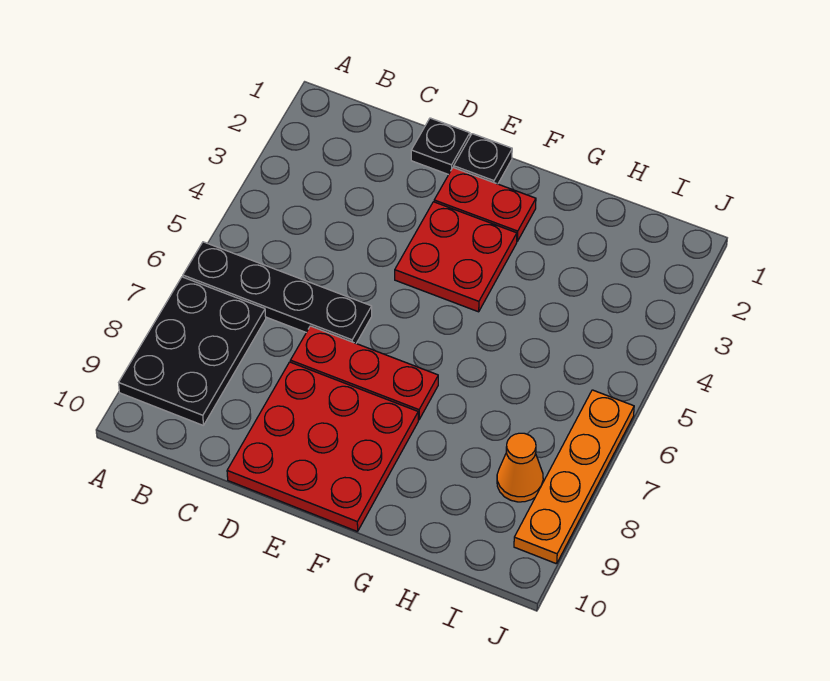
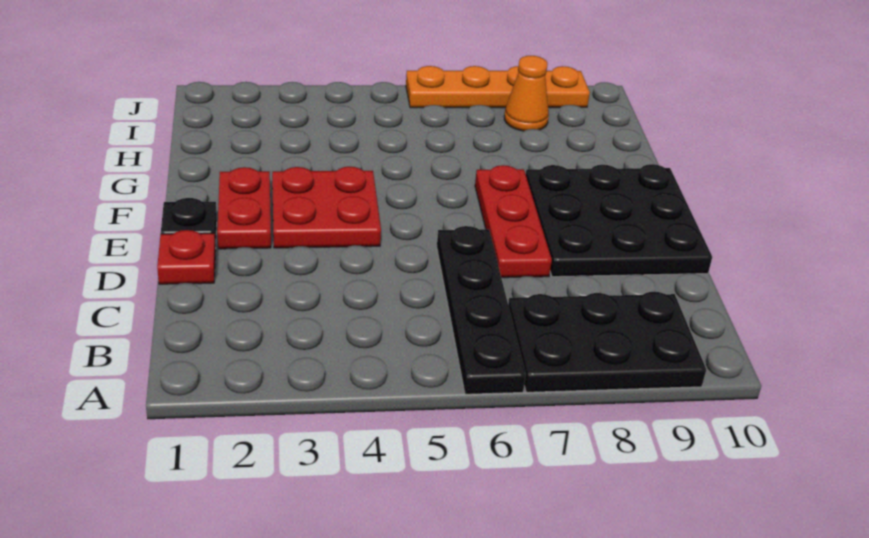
black plate D1 level 1 -> red plate D1 level 1
red plate D8:F10 level 1 -> black plate D8:F10 level 1

